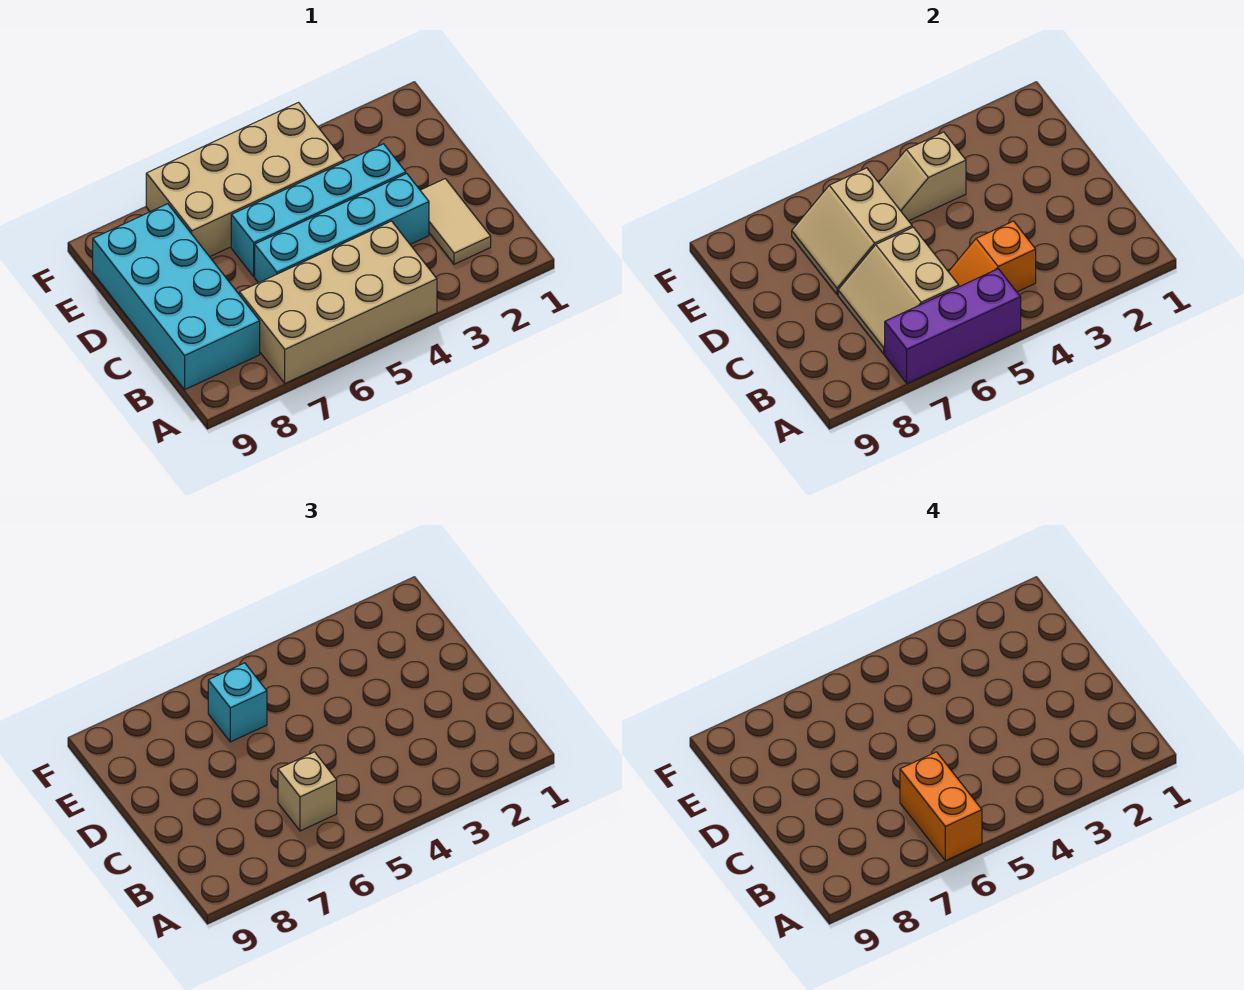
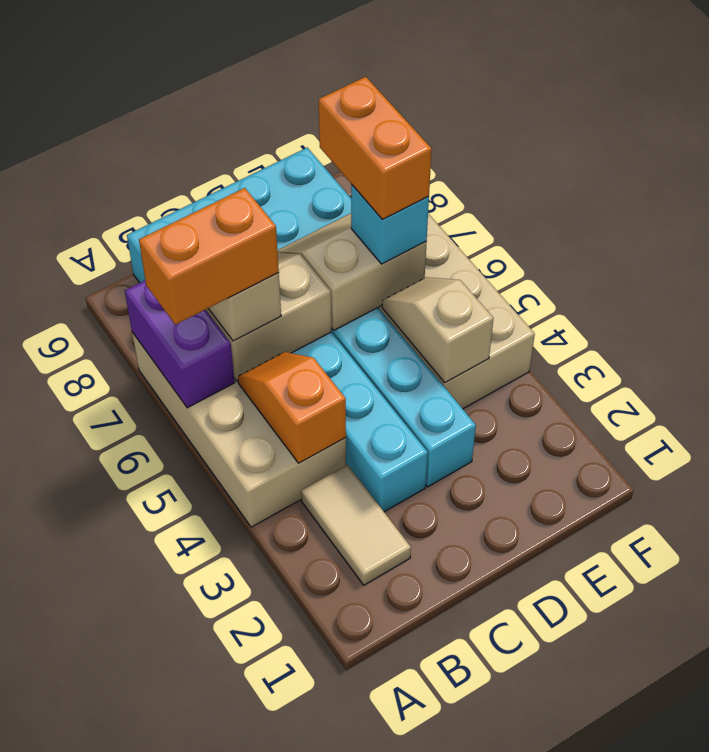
purple brick A5:A7 level 2 -> purple brick A6:A7 level 2
tan tile B2:C2 level 1 -> tan tile B2:B3 level 1
none -> orange brick E6:E7 level 4

